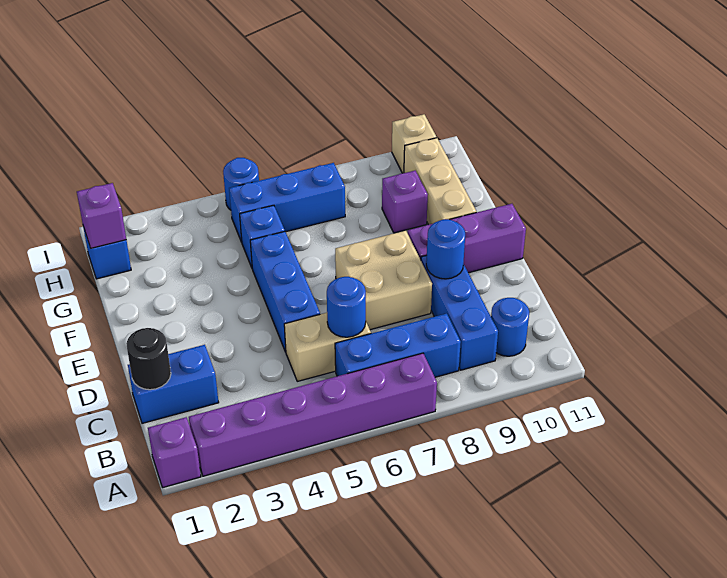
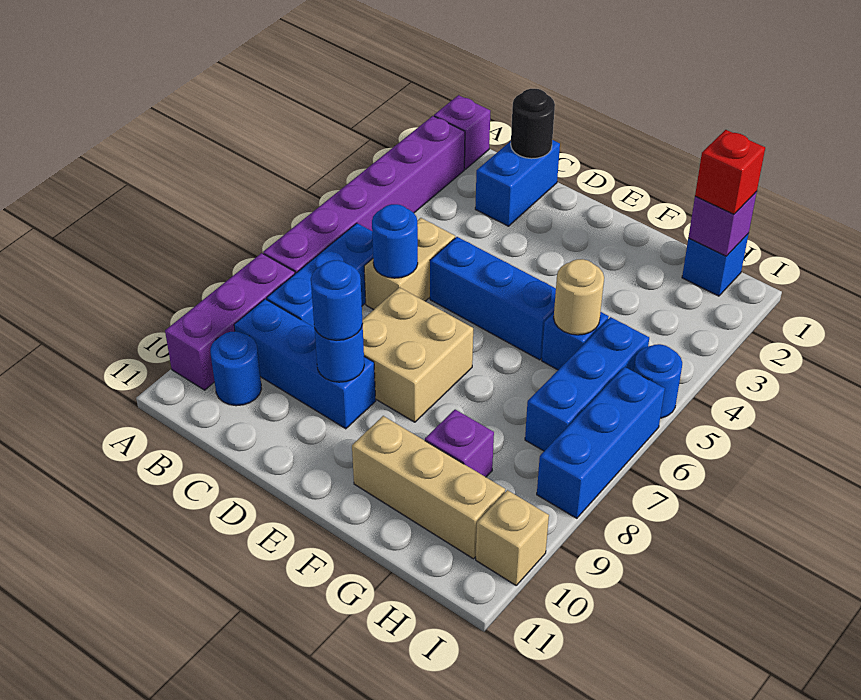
none -> blue round brick D9 level 3
purple brick E9:E11 level 1 -> purple brick A8:A10 level 1
none -> tan round brick G5 level 2
none -> red brick H1 level 3
none -> blue brick I6:I8 level 1

